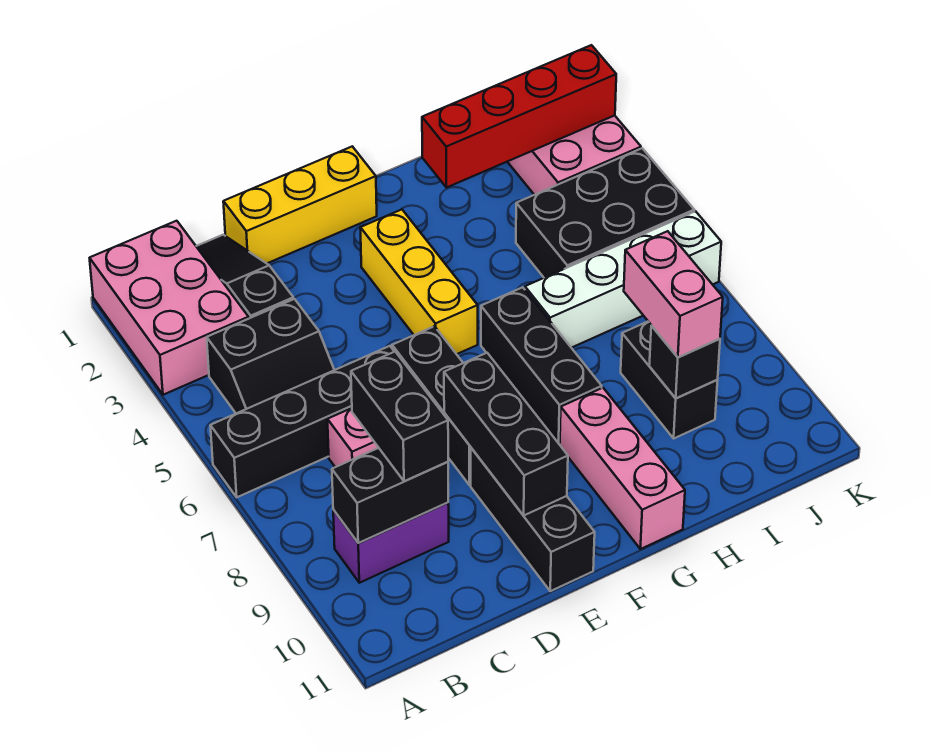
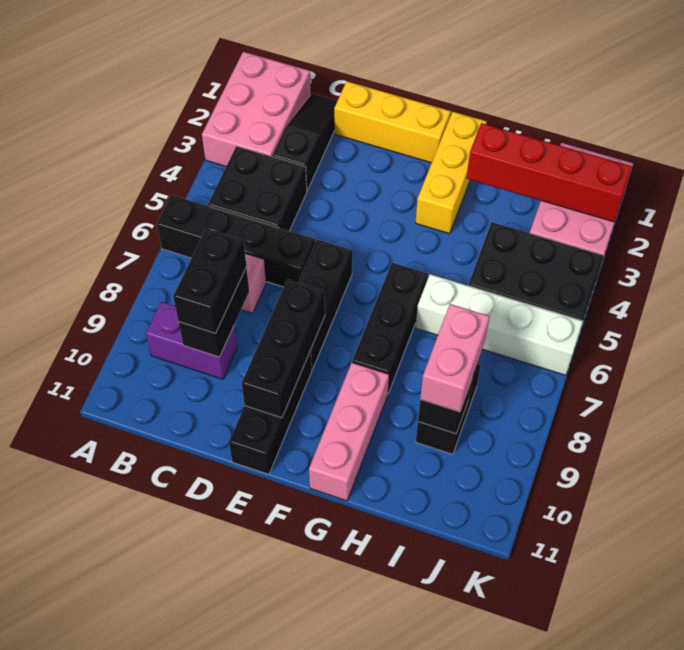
black slope B4:C5 level 1 top 4 -> black brick B4:C5 level 1
black brick B9:C9 level 2 -> black brick C8:C9 level 2
yellow brick F3:F5 level 1 -> yellow brick G1:G3 level 1

